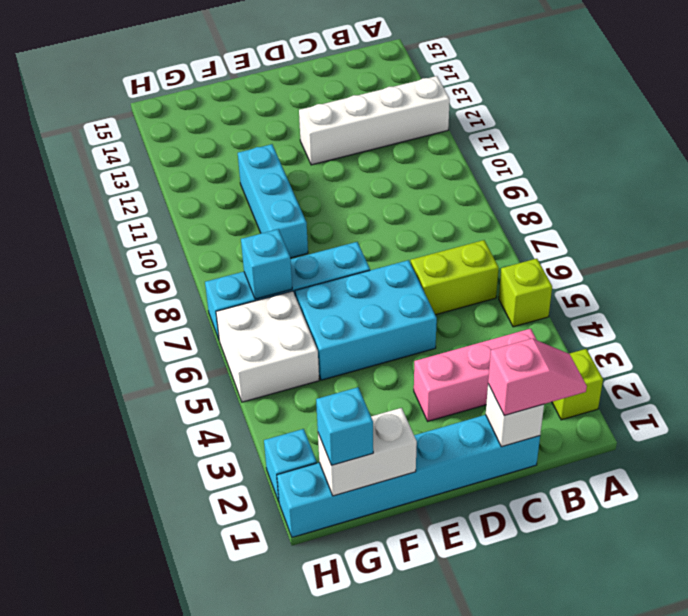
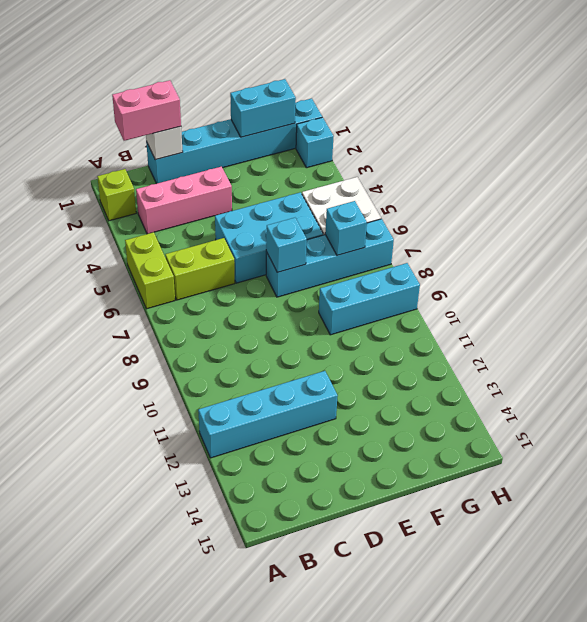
lime brick A5 level 1 -> lime brick A5:A6 level 1
white brick A12:D12 level 1 -> cyan brick A12:D12 level 1
pink slope B1:C1 level 3 top C -> pink brick B1:C1 level 3
white brick F1:G1 level 2 -> cyan brick F1:G1 level 2
cyan brick F9:F11 level 1 -> cyan brick F9:H9 level 1
cyan brick G1 level 3 -> cyan brick E7 level 2

